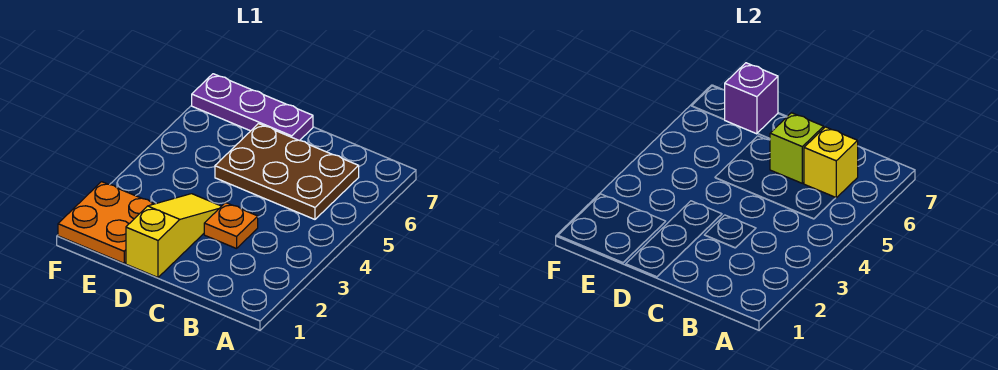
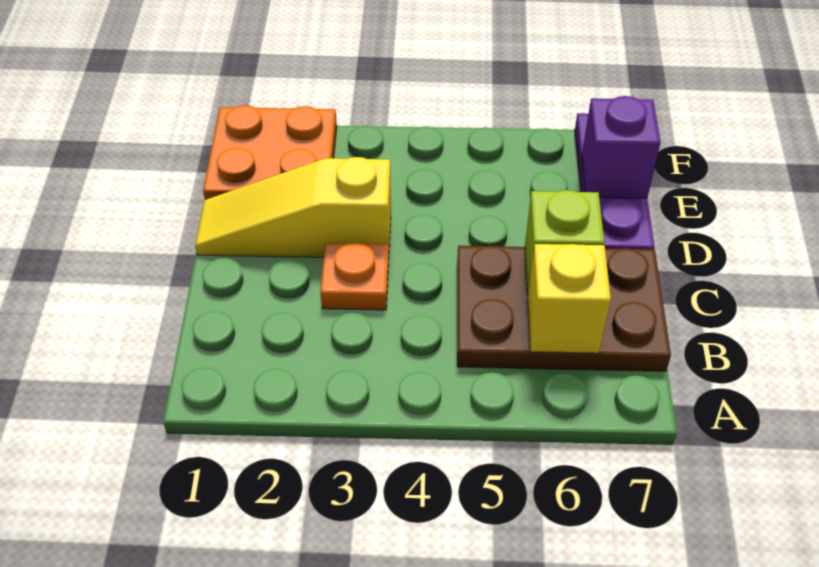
brown plate B5:D6 level 1 -> brown plate B5:C7 level 1
yellow slope D1:D3 level 1 top 1 -> yellow slope D1:D3 level 1 top 3

